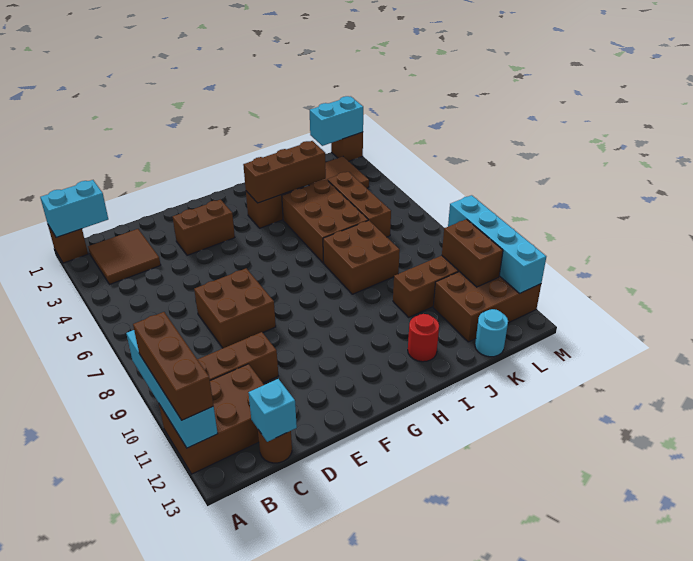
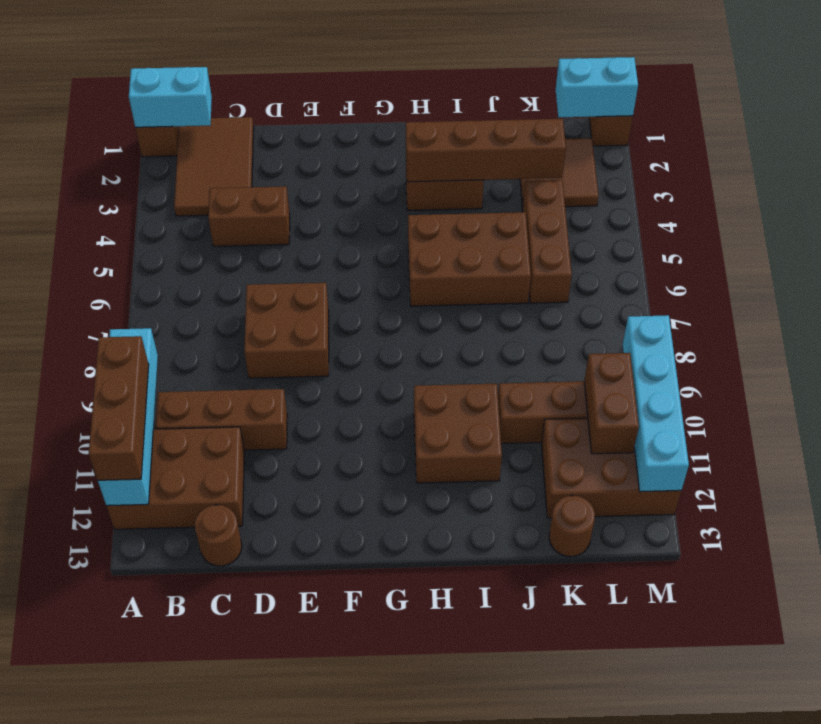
brown tile B2:C3 level 1 -> brown tile B1:C3 level 1
cyan brick C13 level 2 -> none
brown brick E3:F3 level 1 -> brown brick C4:D4 level 1
brown brick H3:J3 level 2 -> brown brick H3:K3 level 2
brown brick I4:J6 level 1 -> brown brick H5:J6 level 1
brown brick I7:J8 level 1 -> brown brick H10:I11 level 1
red round brick I12 level 1 -> none
cyan round brick K13 level 1 -> brown round brick K13 level 1

